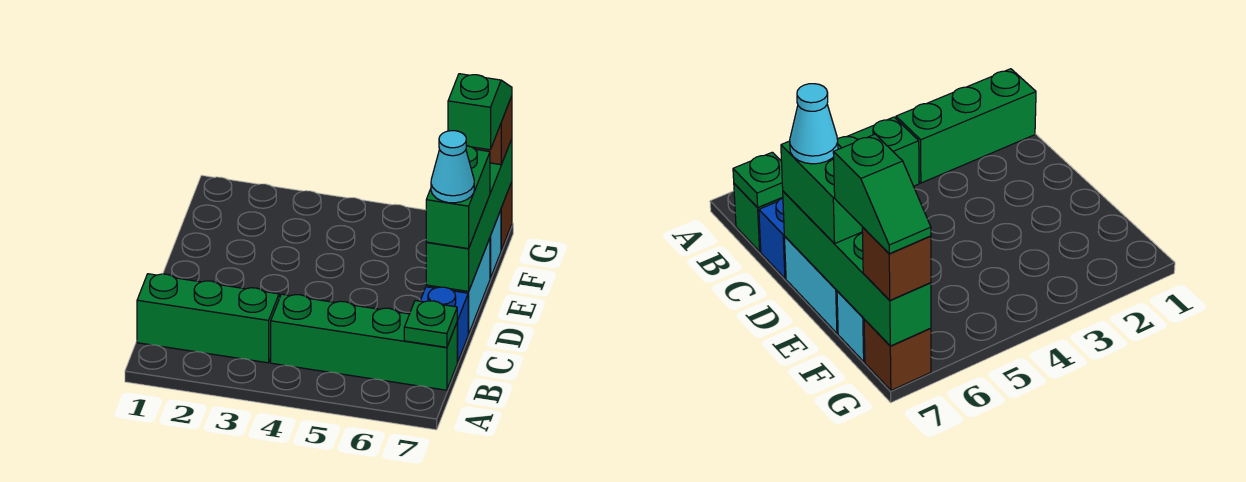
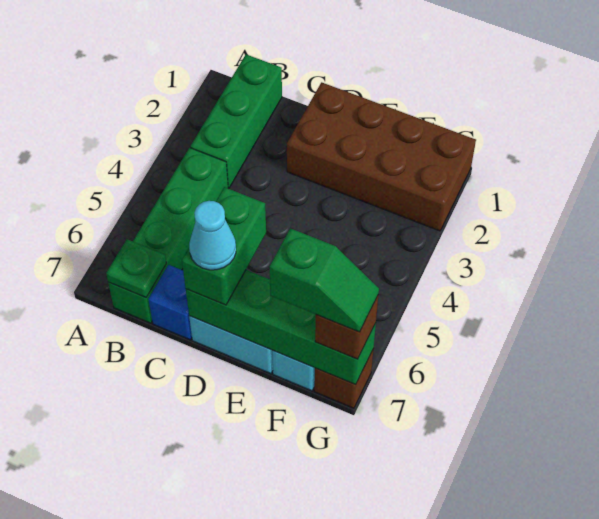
none -> brown brick D1:G2 level 1
green brick D7:E7 level 3 -> green brick D6:D7 level 3

